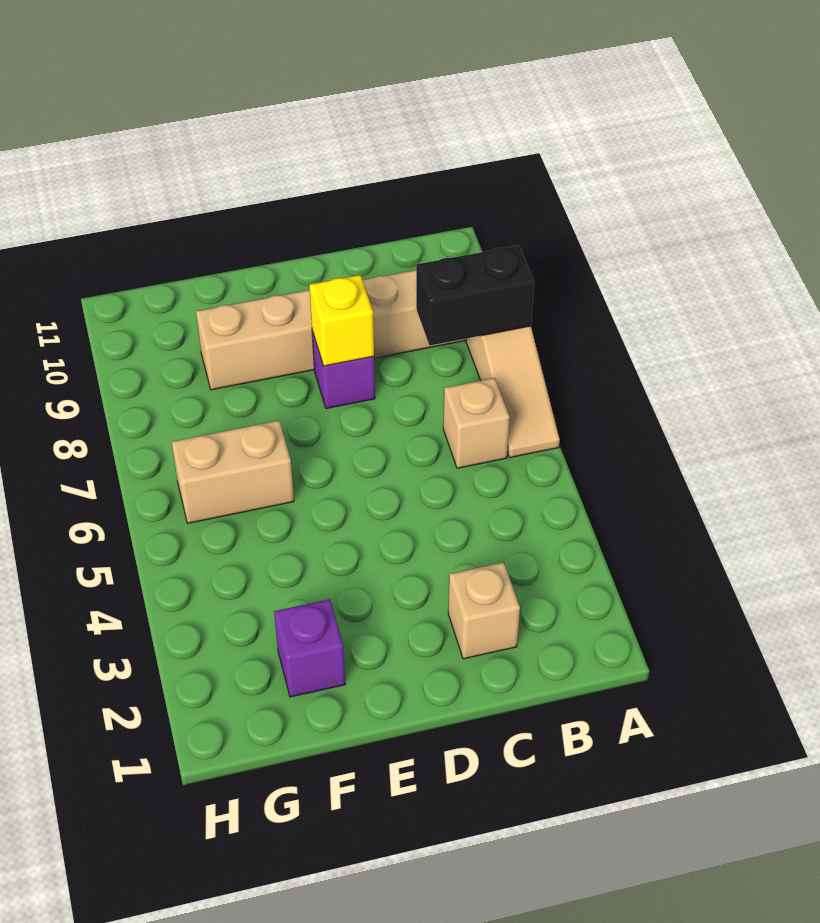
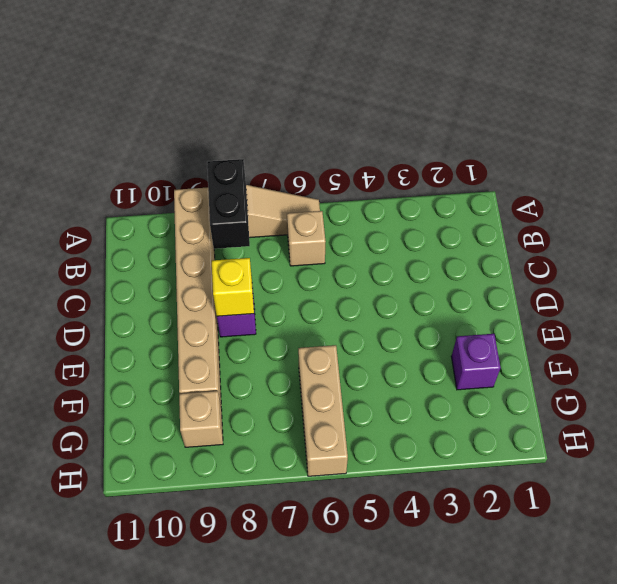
tan brick C2 level 1 -> tan brick G9 level 1
tan brick F6:G6 level 1 -> tan brick F6:H6 level 1

